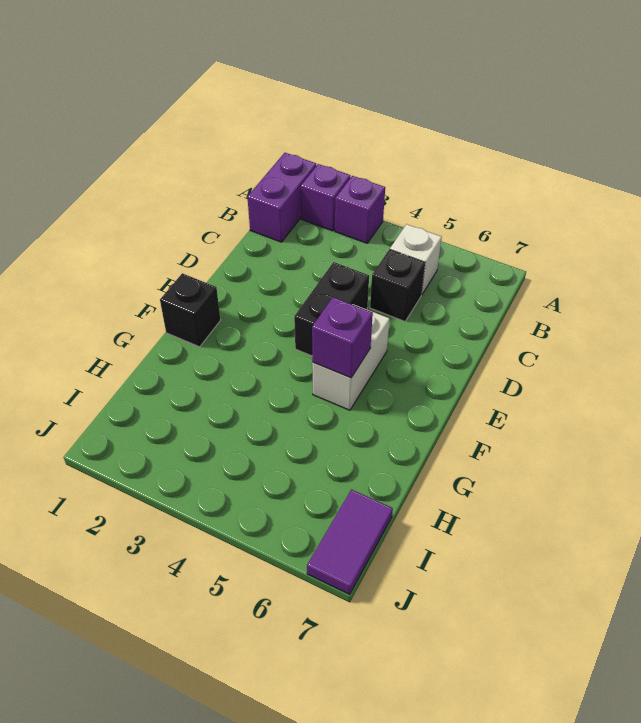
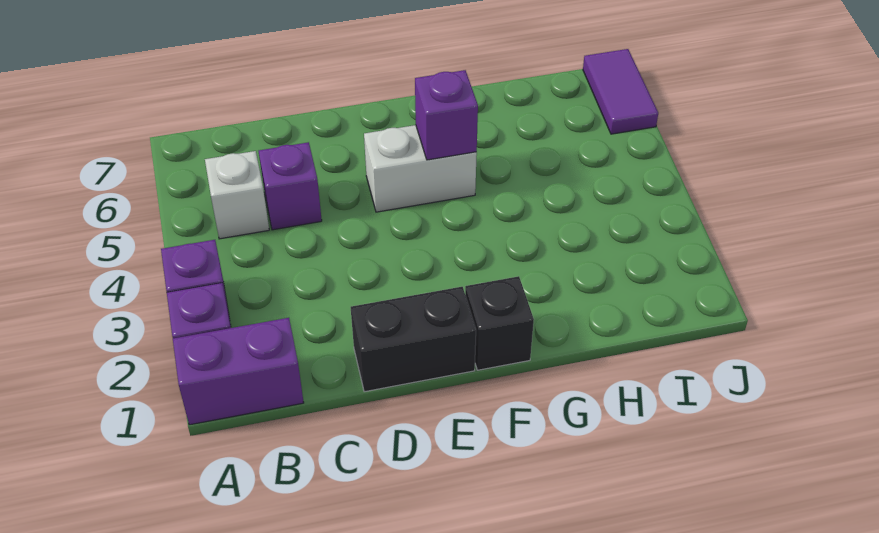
black brick C5 level 1 -> purple brick C5 level 1
black brick D4:E4 level 1 -> black brick D1:E1 level 1
purple tile I7:J7 level 1 -> purple tile J6:J7 level 1

